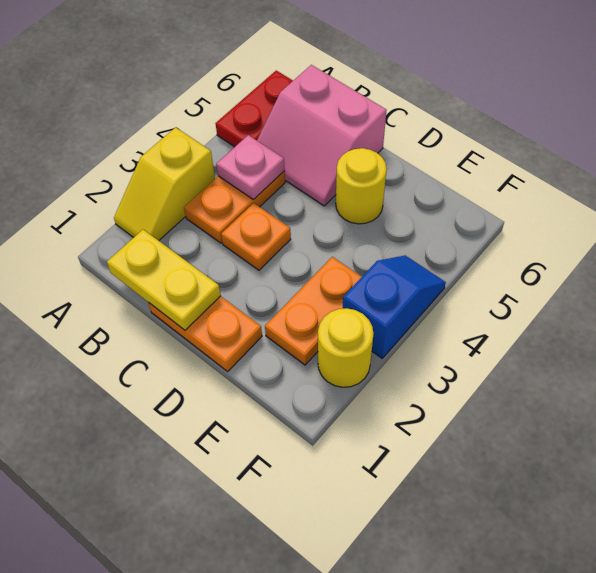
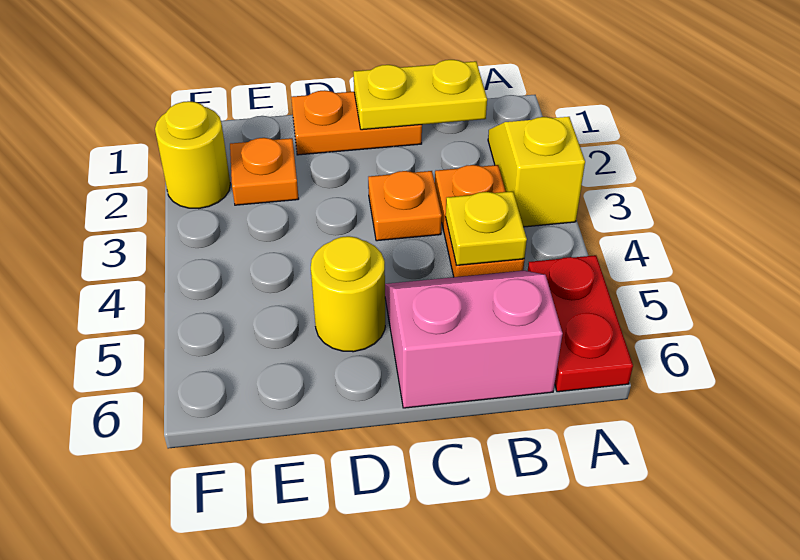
pink plate B4 level 2 -> yellow plate B4 level 2
orange plate E2:E3 level 1 -> orange plate E2 level 1
blue slope F3:F4 level 1 top 3 -> none

